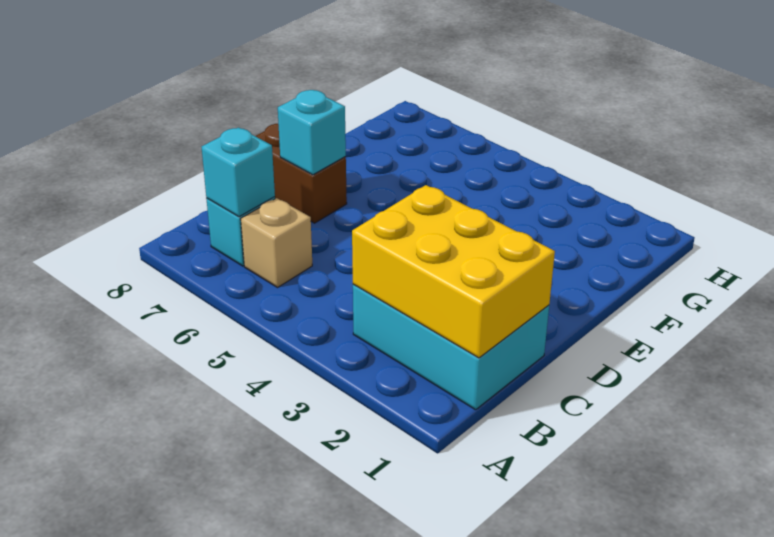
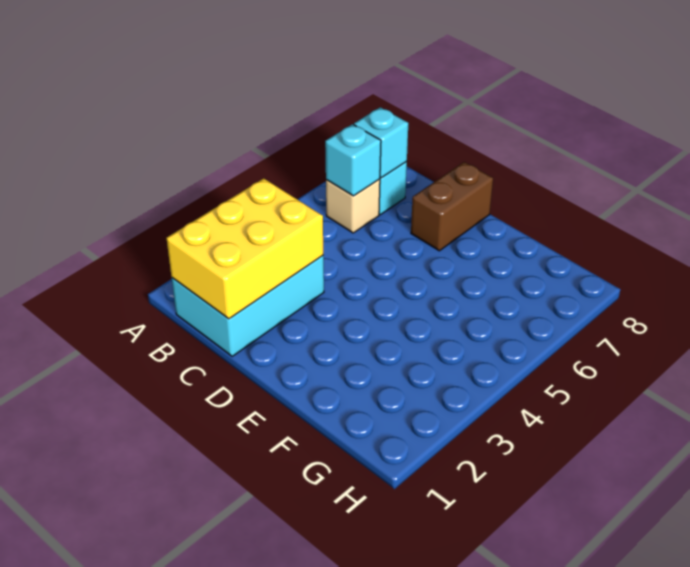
cyan brick D7 level 2 -> cyan brick B6 level 2

